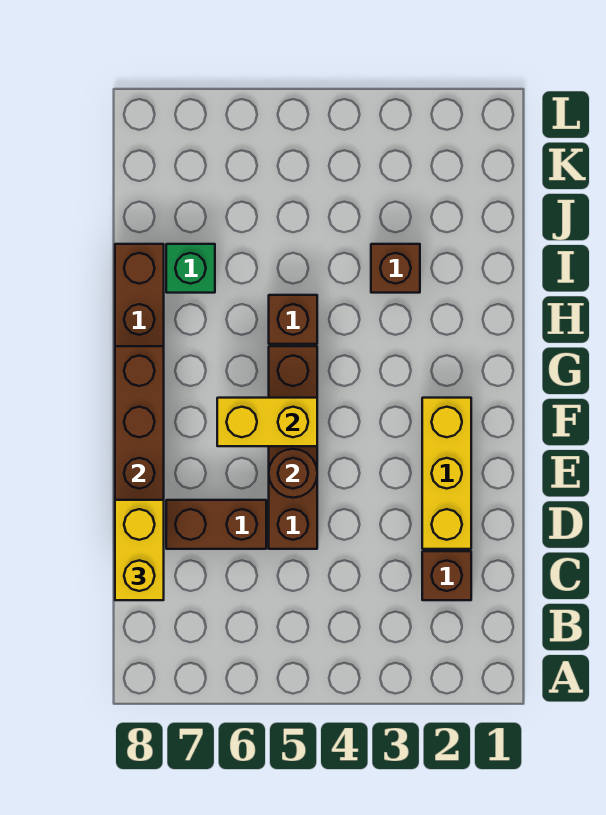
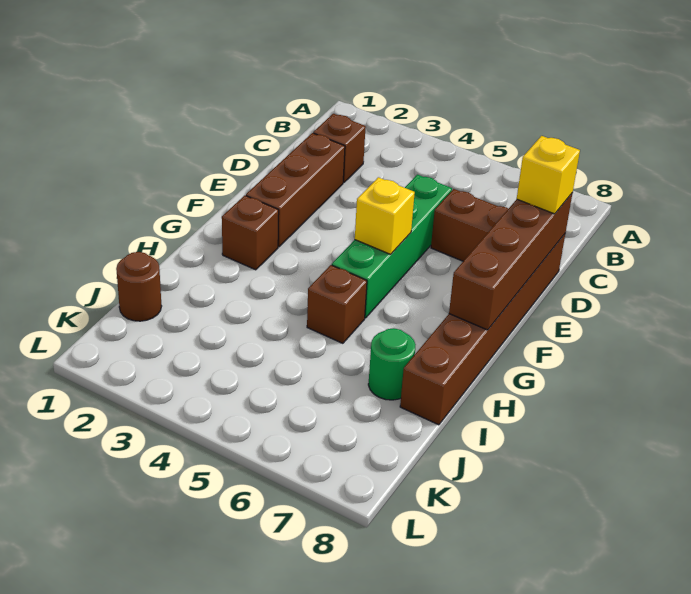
yellow brick C8:D8 level 3 -> yellow brick D8 level 3
yellow brick D2:F2 level 1 -> brown brick D2:F2 level 1
brown brick D5:G5 level 1 -> green brick D5:G5 level 1
brown round brick E5 level 2 -> brown round brick J1 level 1
yellow brick F5:F6 level 2 -> yellow brick F5 level 2
brown brick I3 level 1 -> brown brick G2 level 1
green brick I7 level 1 -> green round brick I7 level 1

